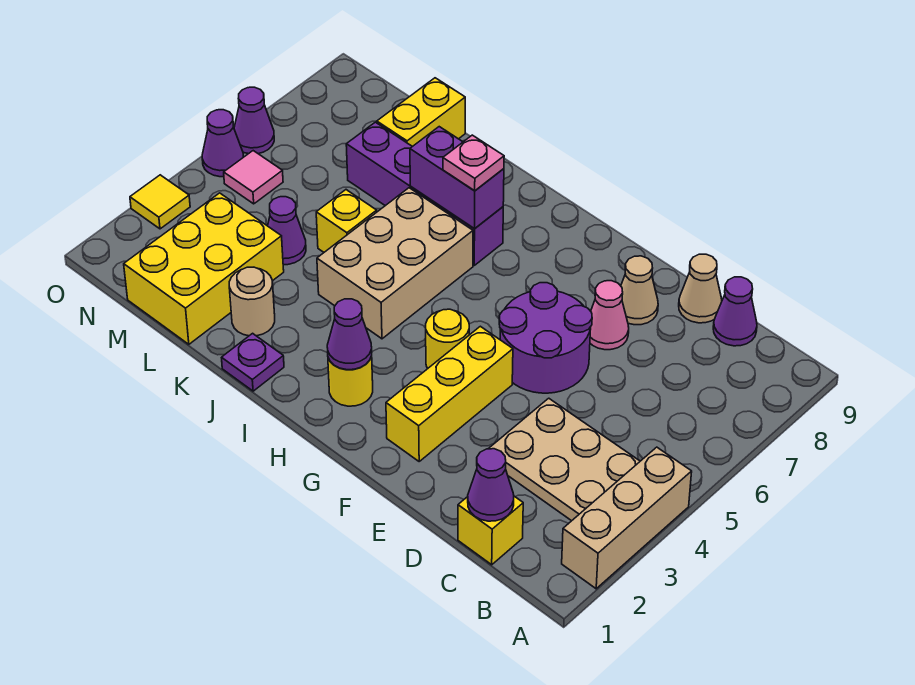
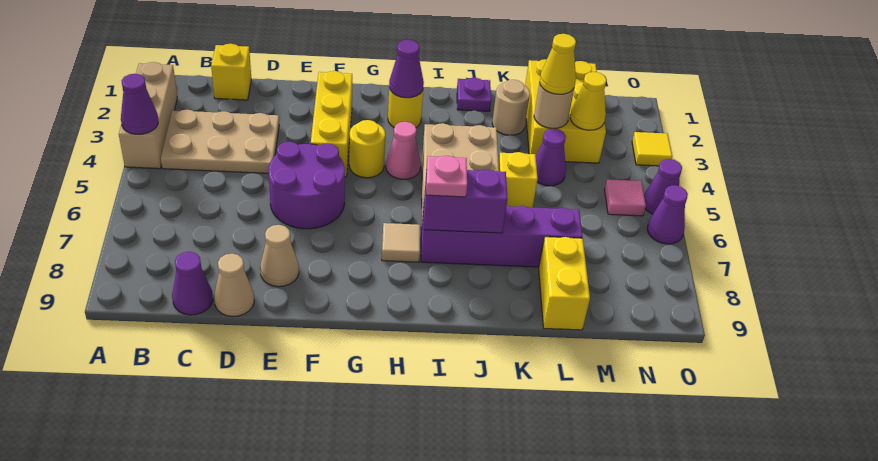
purple cone C1 level 2 -> purple cone A4 level 2
pink cone E7 level 1 -> pink cone H4 level 1
none -> tan tile H7 level 1
none -> tan round brick L3 level 2
none -> yellow cone L3 level 3
none -> yellow cone M3 level 2

